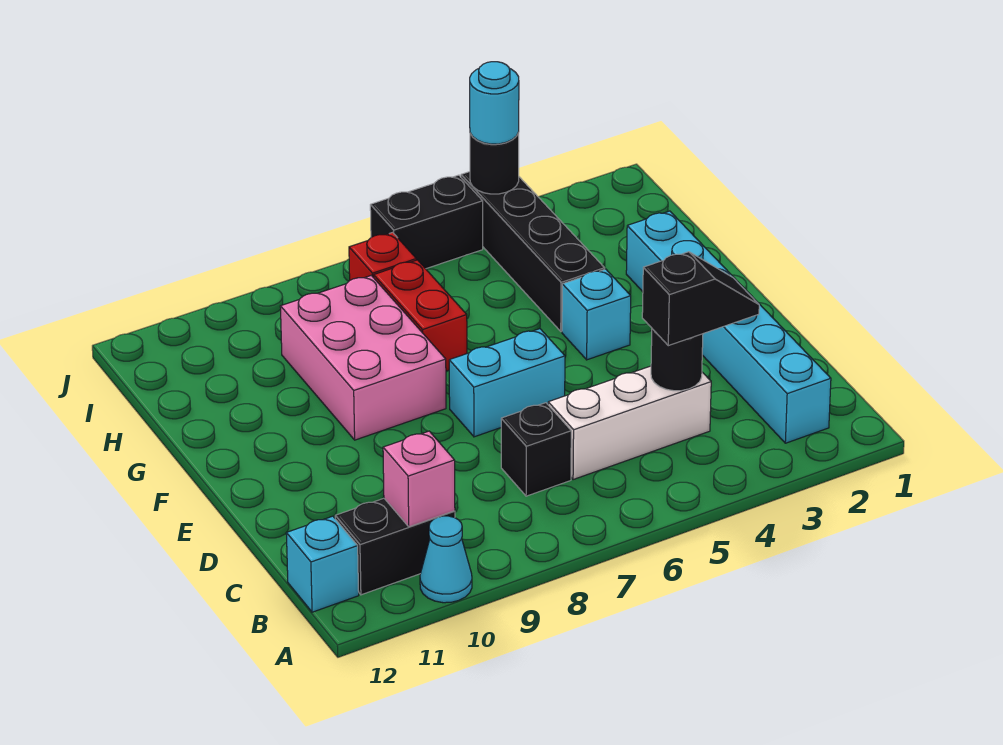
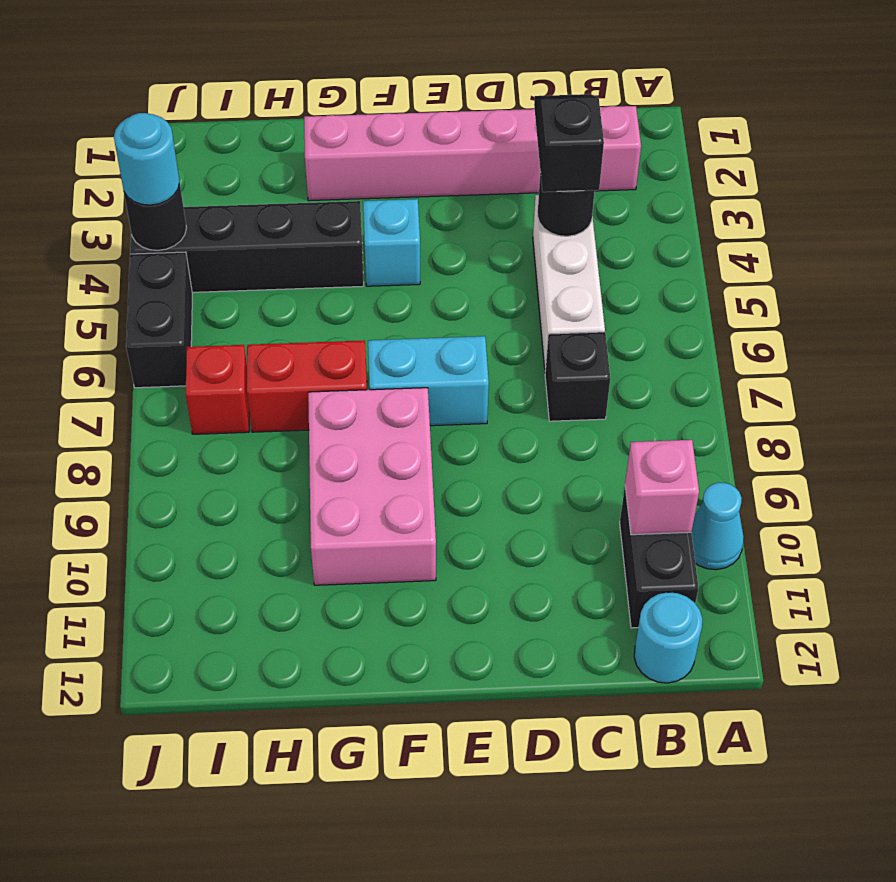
cyan brick B2:G2 level 1 -> pink brick B2:G2 level 1
cyan brick B12 level 1 -> cyan round brick B12 level 1
cyan brick E6:E7 level 1 -> cyan brick E7:F7 level 1
pink brick F8:H9 level 1 -> pink brick F8:G10 level 1

